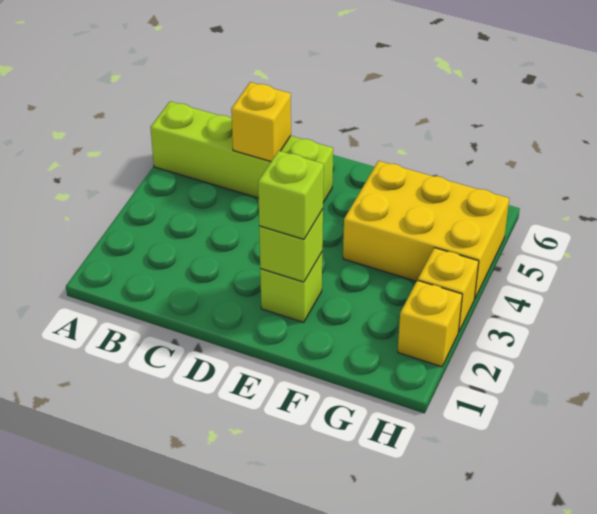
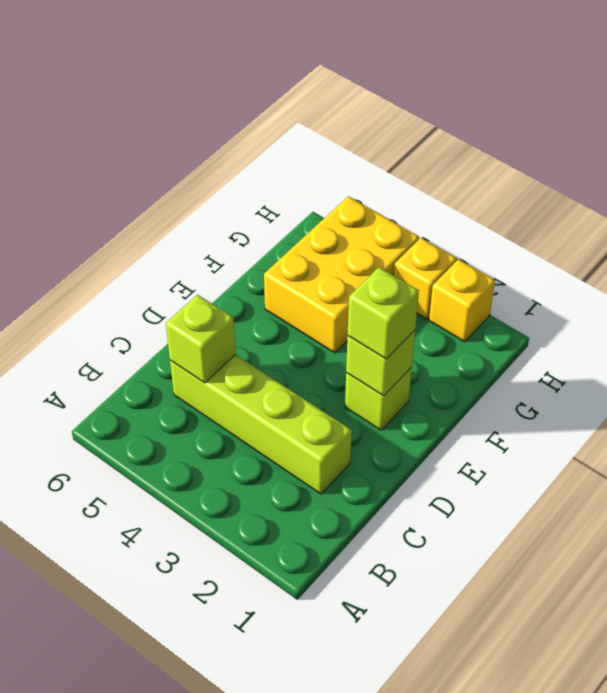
lime brick A5:D5 level 1 -> lime brick C2:C5 level 1
yellow brick C5 level 2 -> lime brick C5 level 2

